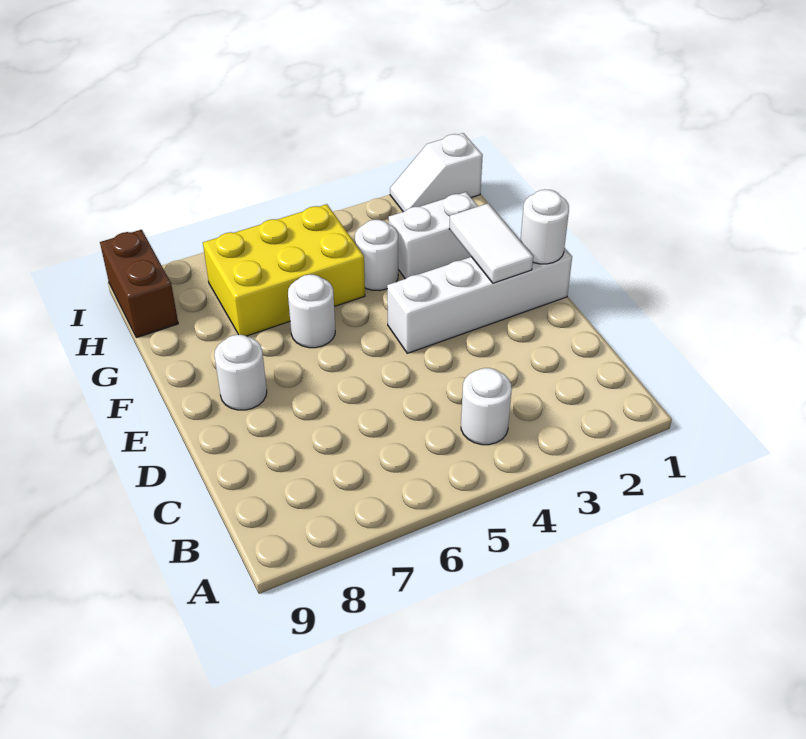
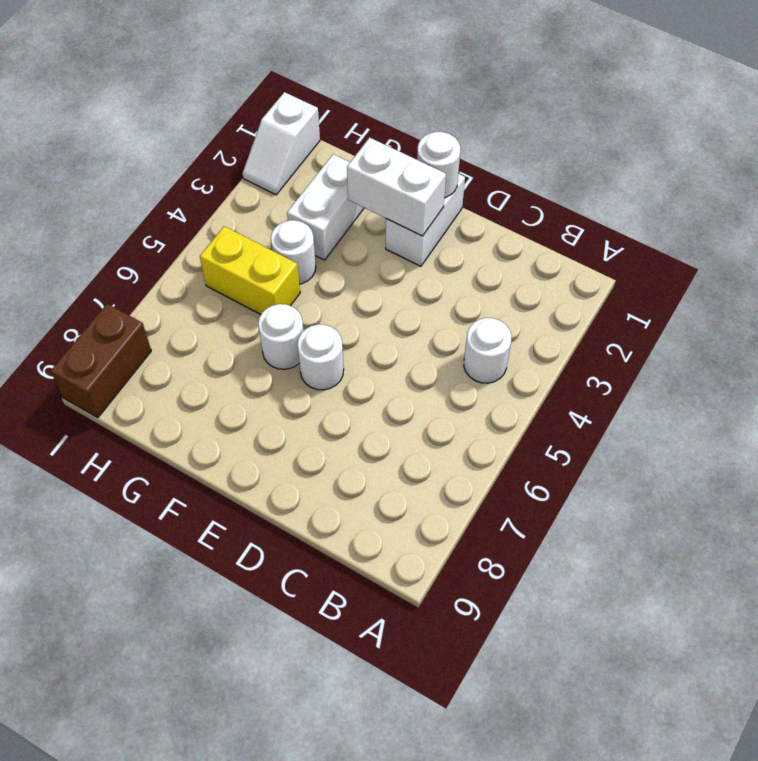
white brick E1:E4 level 1 -> white brick E1:E2 level 1
white tile E2:F2 level 2 -> white brick E2:F2 level 2
white round brick E8 level 1 -> white round brick E6 level 1
yellow brick G5:H7 level 1 -> yellow brick G5:H5 level 1
brown brick H9:I9 level 1 -> brown brick I8:I9 level 1

